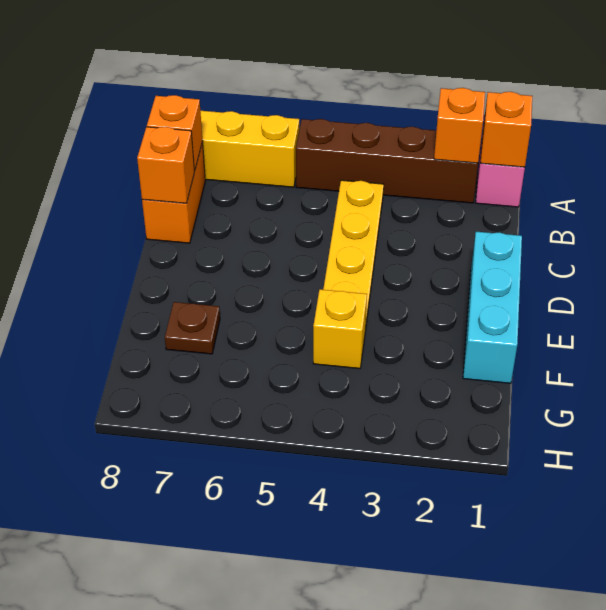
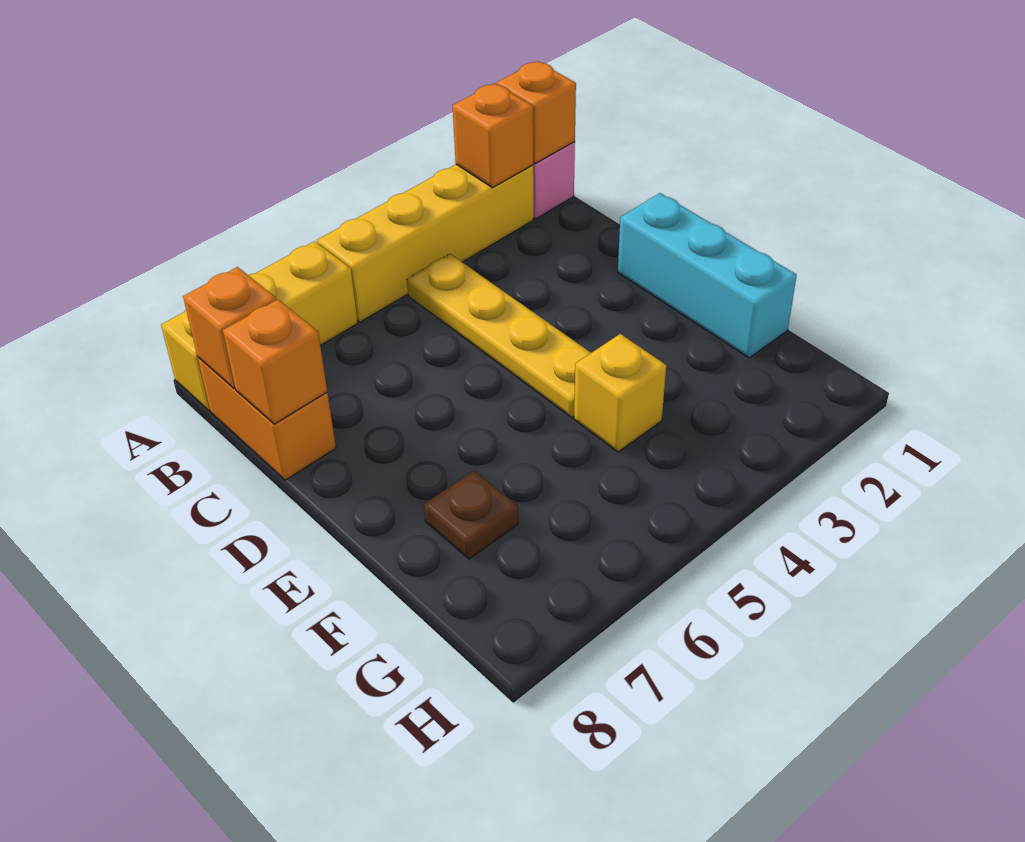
brown brick A2:A5 level 1 -> yellow brick A2:A5 level 1

